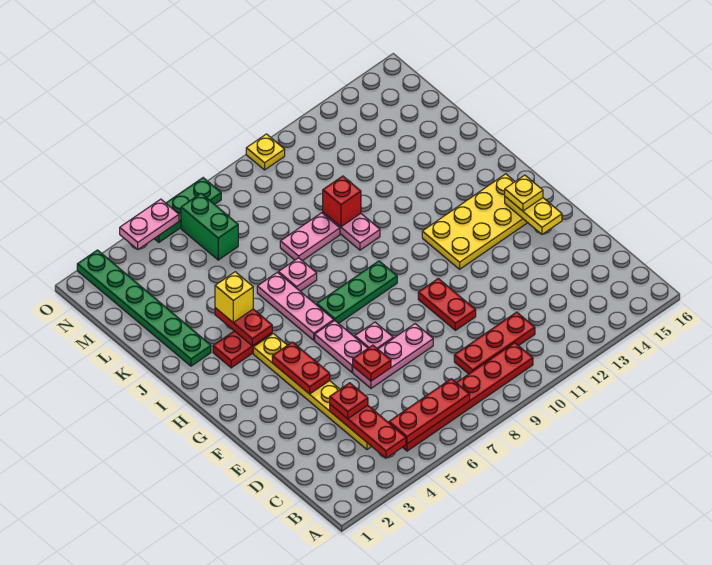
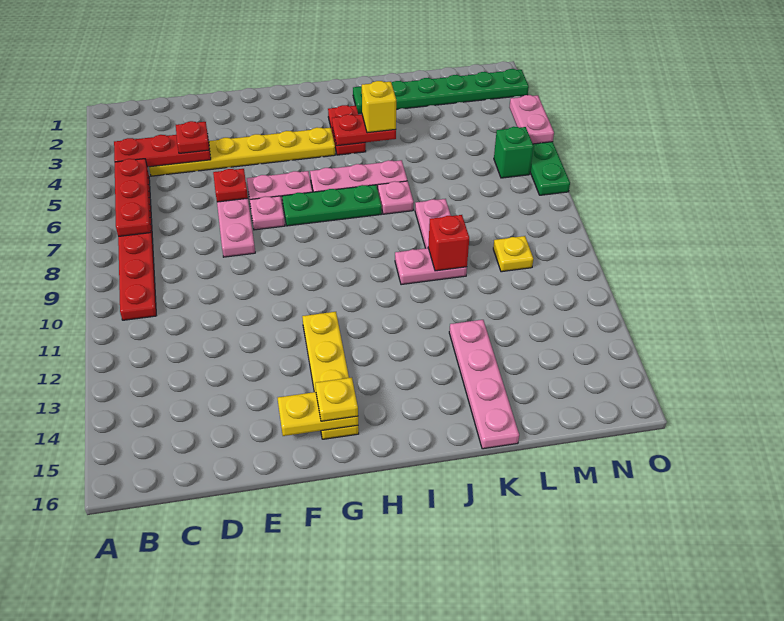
red plate C9:C11 level 1 -> none
red plate E10:F10 level 1 -> none
red plate F4:G4 level 2 -> none
yellow plate G12:H15 level 1 -> yellow plate G12:G15 level 1
green plate H7:H9 level 1 -> green plate G7:I7 level 1
none -> pink plate K13:K16 level 1
green brick M6:N6 level 1 -> green brick N6 level 1
yellow plate O10 level 1 -> yellow plate M10 level 1

